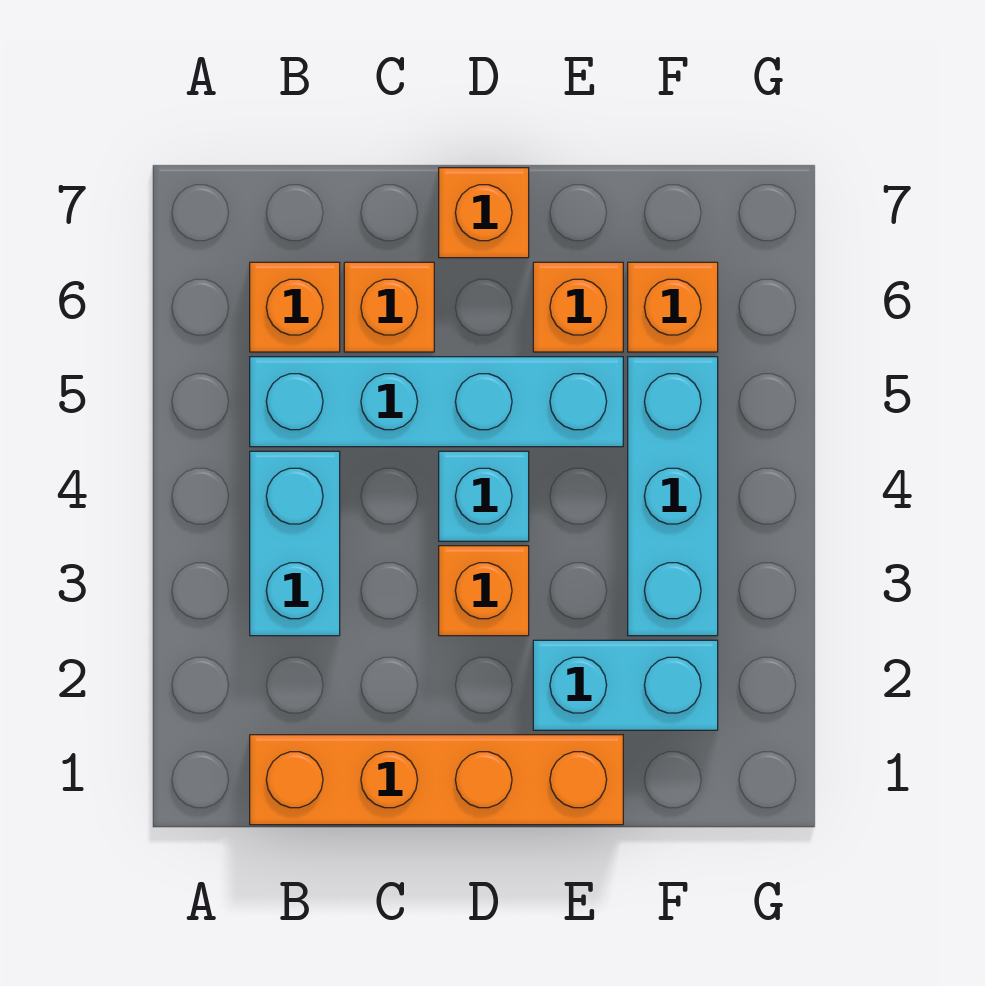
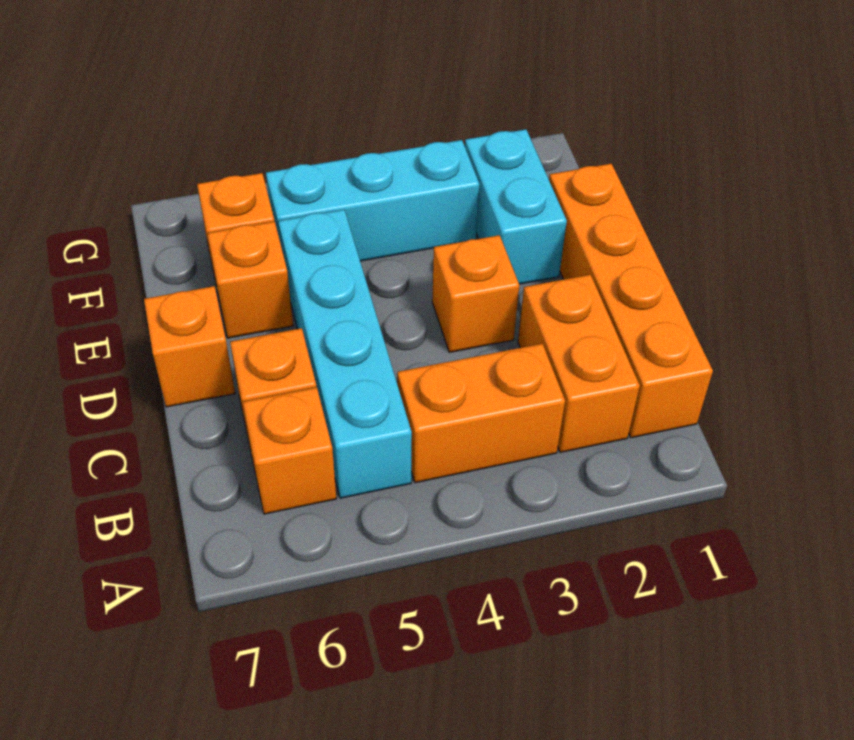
none -> orange brick B2:C2 level 1
cyan brick B3:B4 level 1 -> orange brick B3:B4 level 1
cyan brick D4 level 1 -> none

